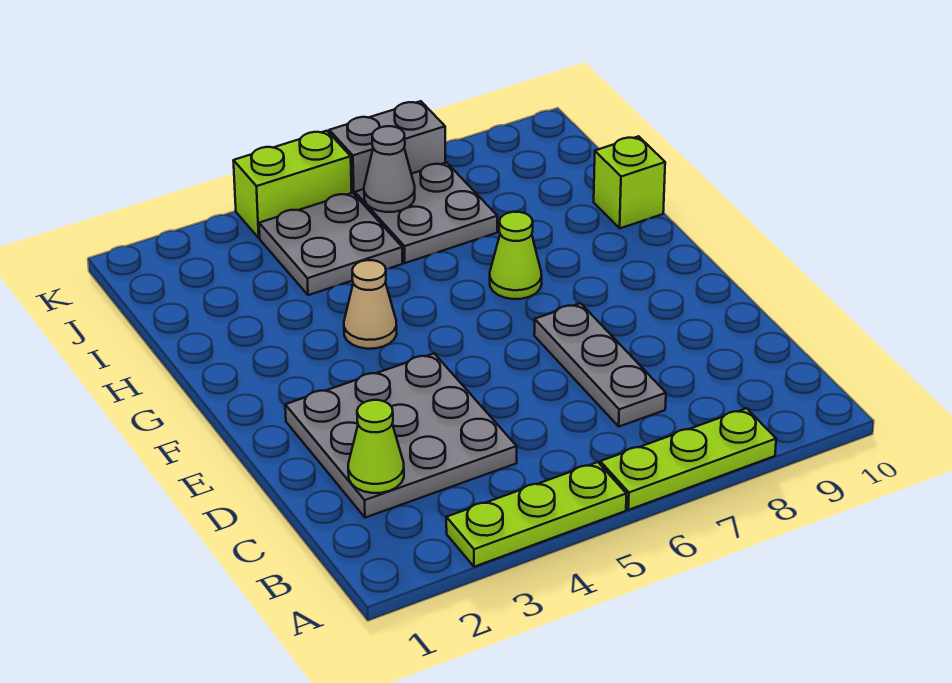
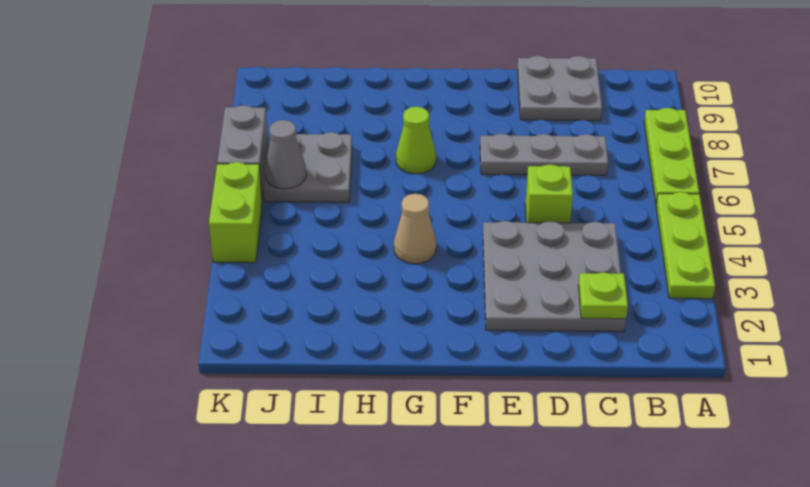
lime cone C2 level 2 -> lime plate C2 level 2
lime brick H10 level 1 -> lime brick D5 level 1
grey plate I4:J5 level 1 -> grey plate C9:D10 level 1

